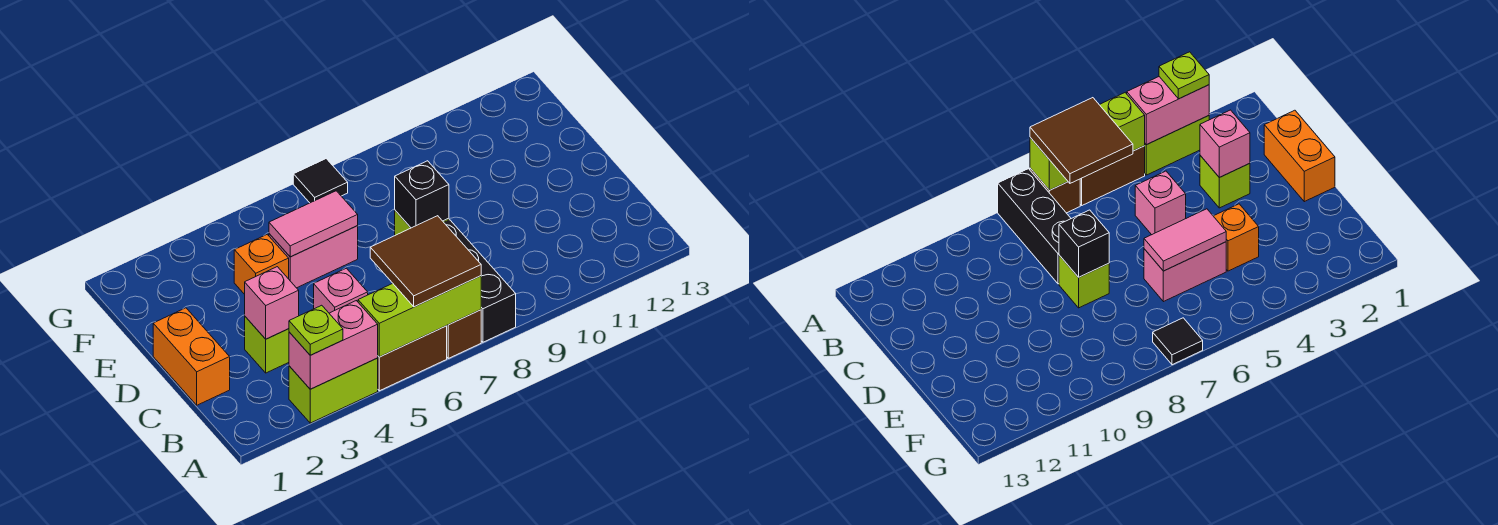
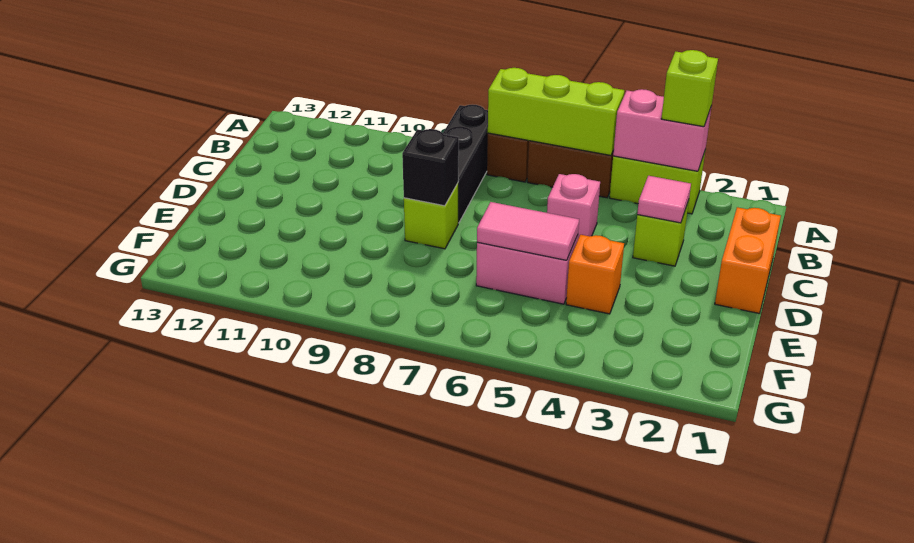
lime plate A3 level 3 -> lime brick A3 level 3
brown tile A6:B7 level 3 -> none
pink brick C3 level 2 -> pink tile C3 level 2
black tile G7 level 1 -> none

